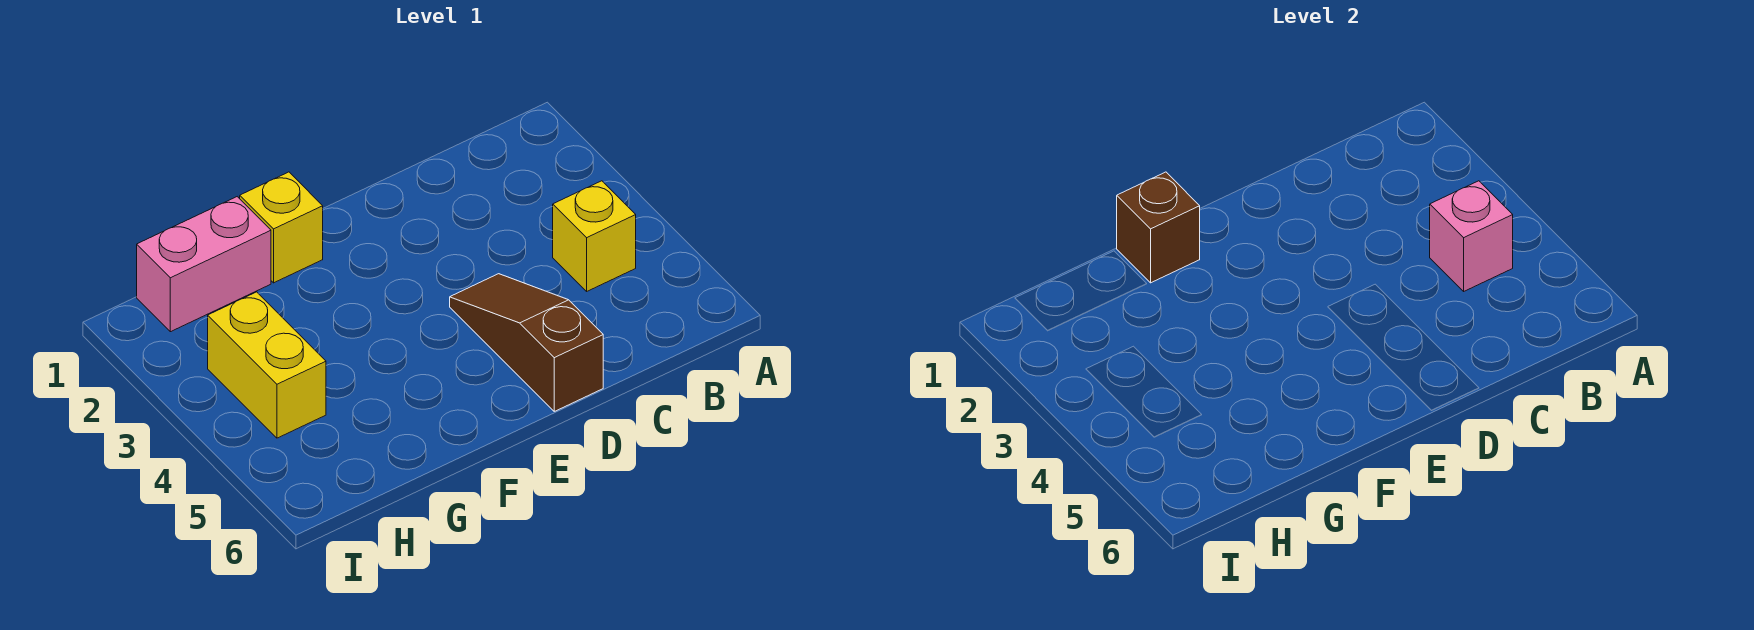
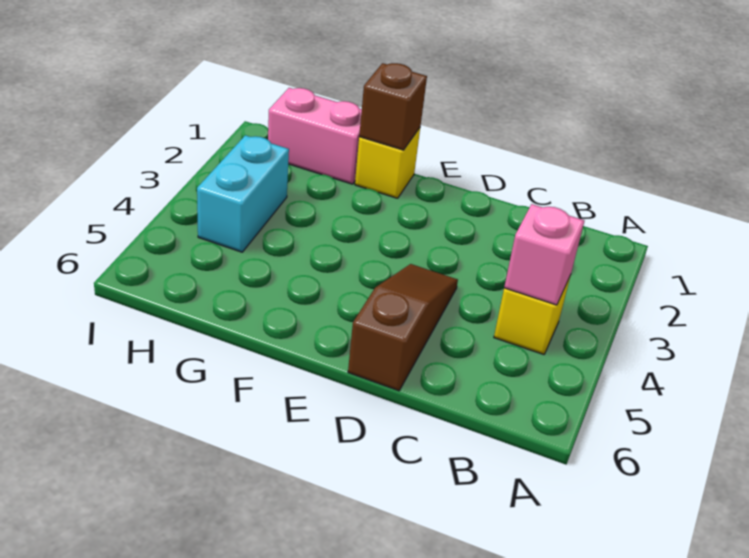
yellow brick H3:H4 level 1 -> cyan brick H3:H4 level 1

